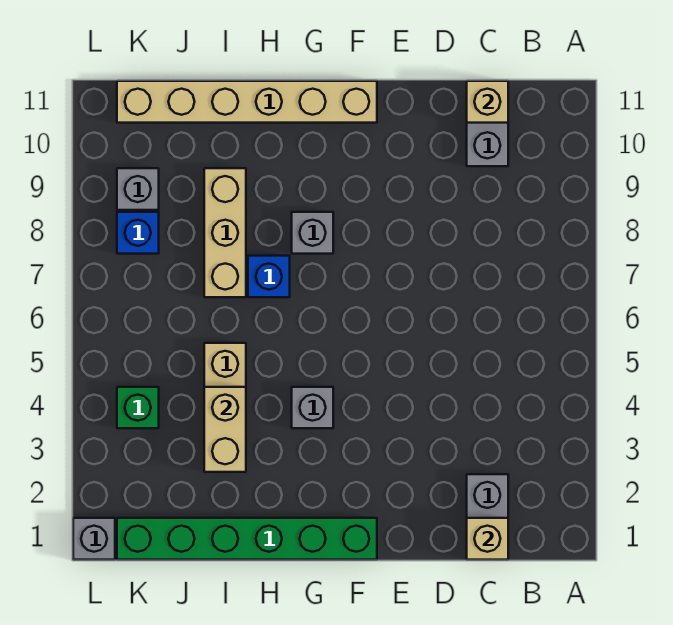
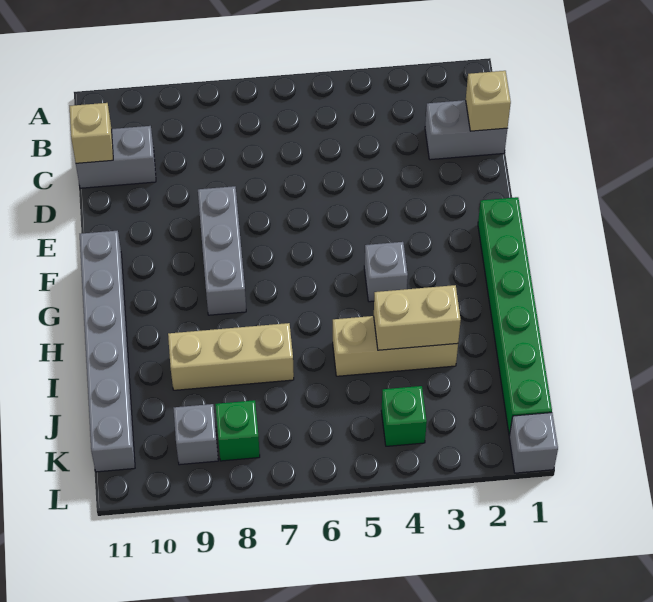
tan brick F11:K11 level 1 -> grey brick F11:K11 level 1
grey brick G8 level 1 -> grey brick E8:G8 level 1
blue brick H7 level 1 -> none
blue brick K8 level 1 -> green brick K8 level 1

